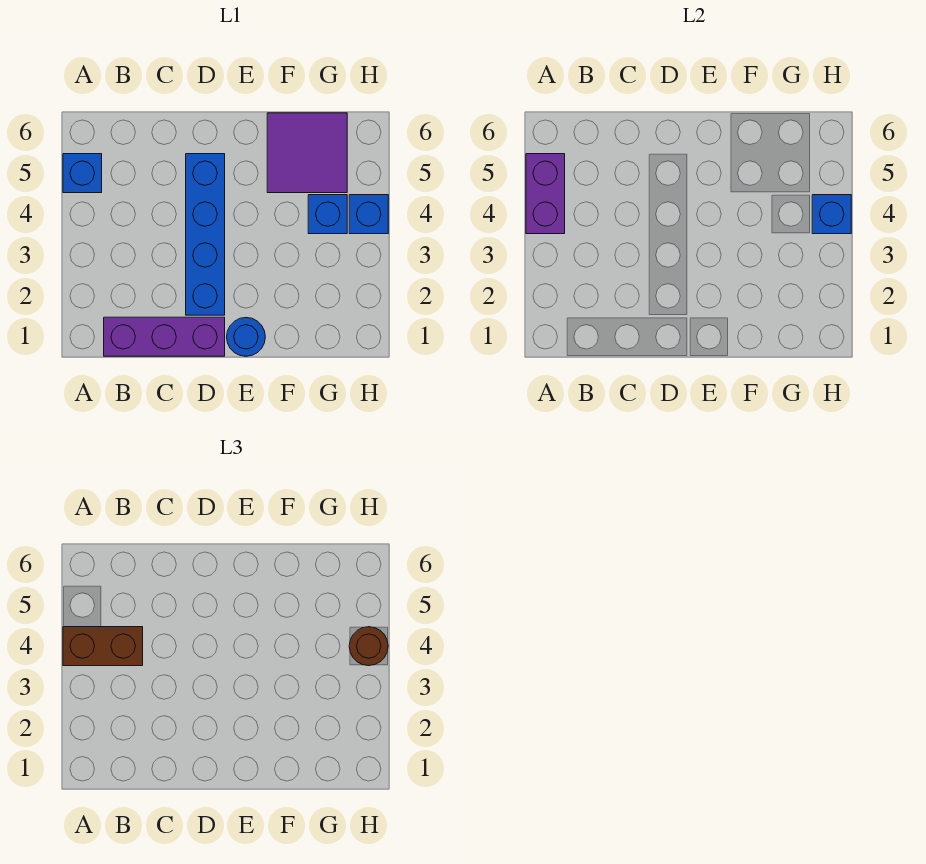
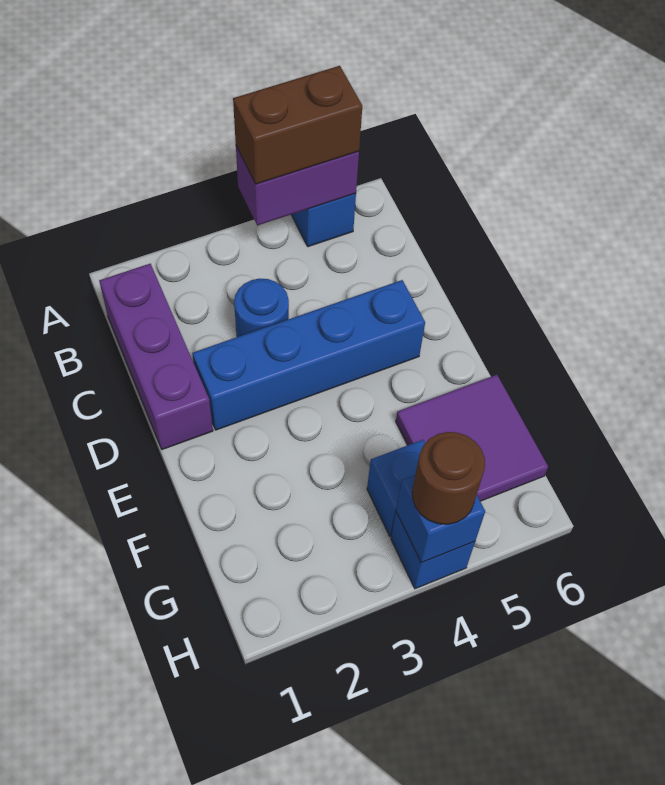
brown brick A4:B4 level 3 -> brown brick A4:A5 level 3
blue round brick E1 level 1 -> blue round brick C3 level 1

